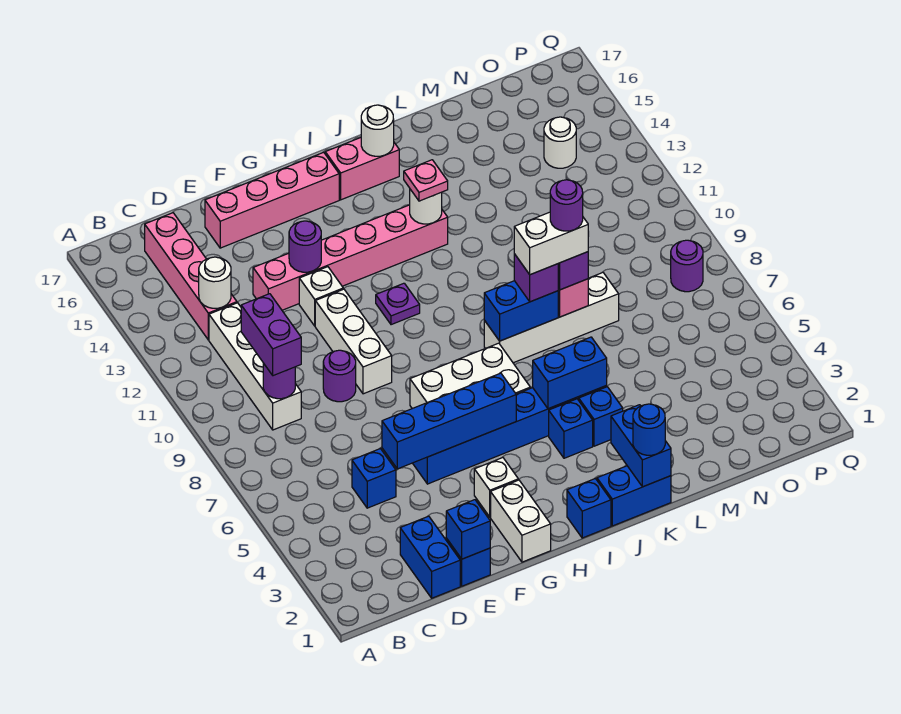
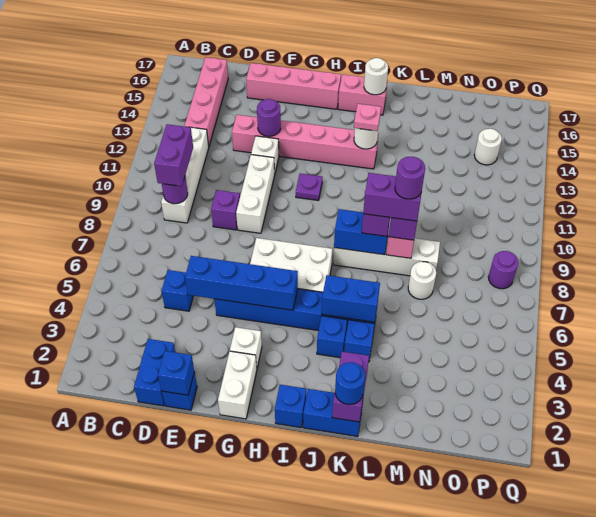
white round brick C13 level 2 -> white round brick M7 level 1
purple round brick E9 level 1 -> purple brick E9 level 1
blue brick K1:K2 level 2 -> purple brick K1:K2 level 2
white brick K8:L8 level 4 -> purple brick K8:L8 level 4

